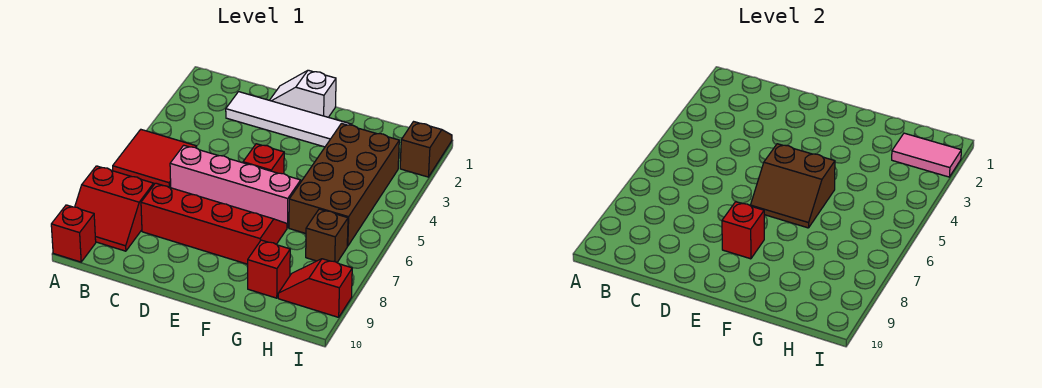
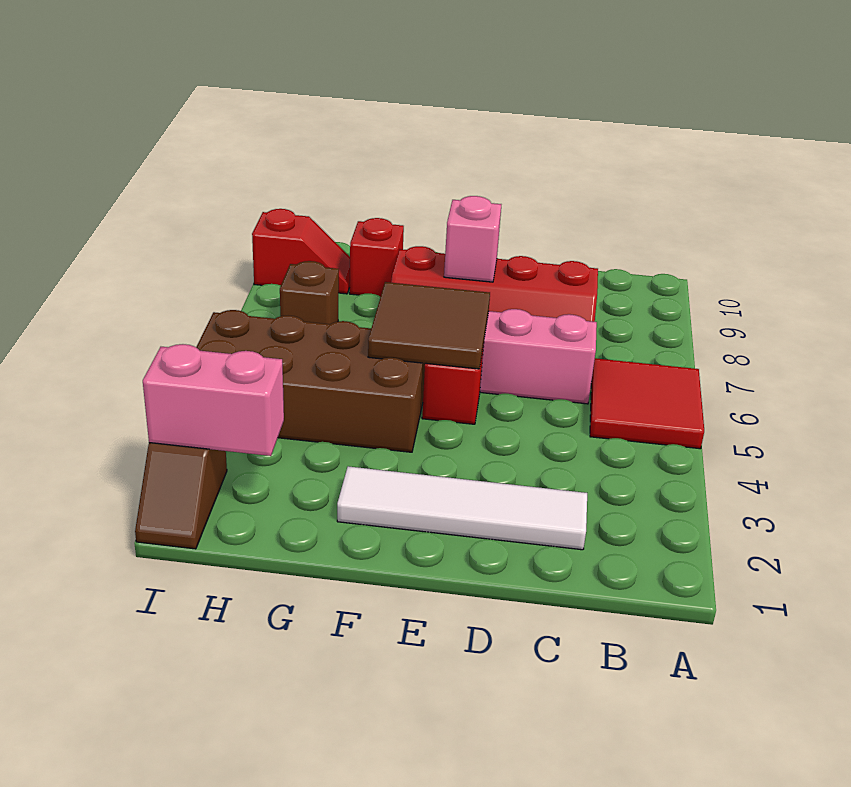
red slope A8:B9 level 1 top 8 -> none
red brick A10 level 1 -> none
white slope D1:E1 level 1 top E -> none
brown slope E5:F6 level 2 top 5 -> brown tile E5:F6 level 2
red brick E8 level 2 -> pink brick E8 level 2
brown brick G3:H6 level 1 -> brown brick F4:I5 level 1
pink tile H2:I2 level 2 -> pink brick H2:I2 level 2

